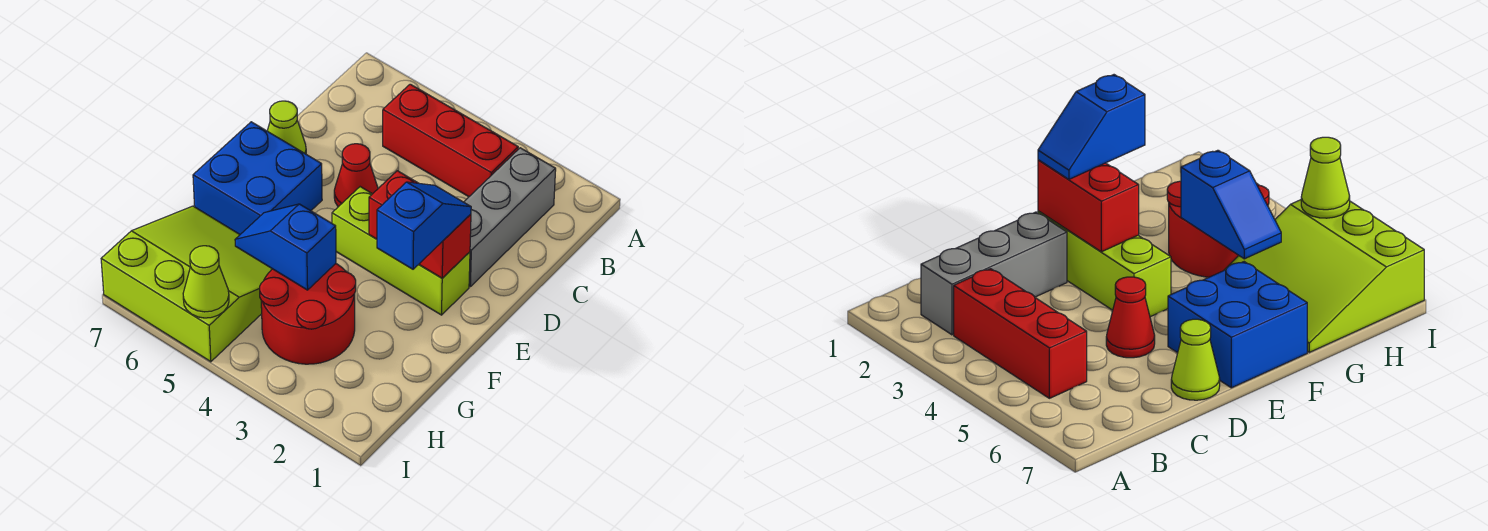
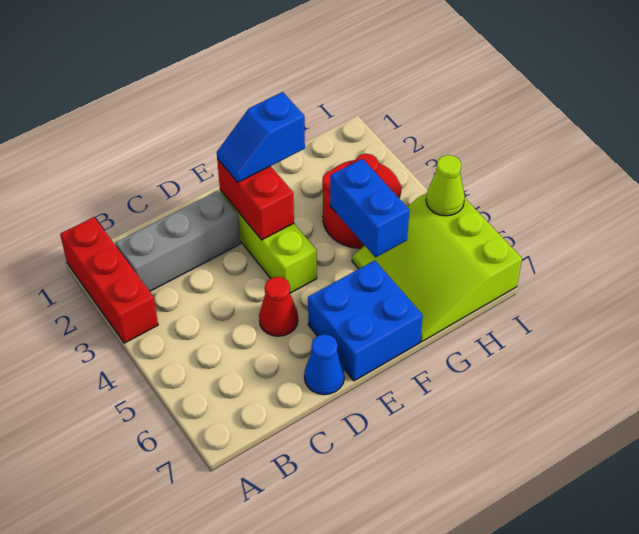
red brick B3:B5 level 1 -> red brick A1:A3 level 1
lime cone D7 level 1 -> blue cone D7 level 1
blue slope G4:G5 level 2 top 4 -> blue brick G4:G5 level 2

